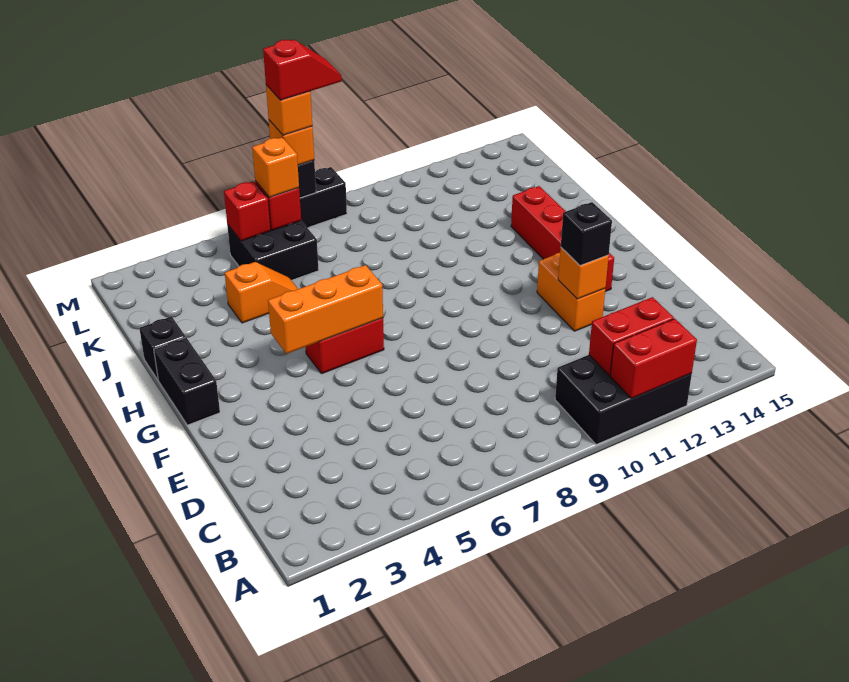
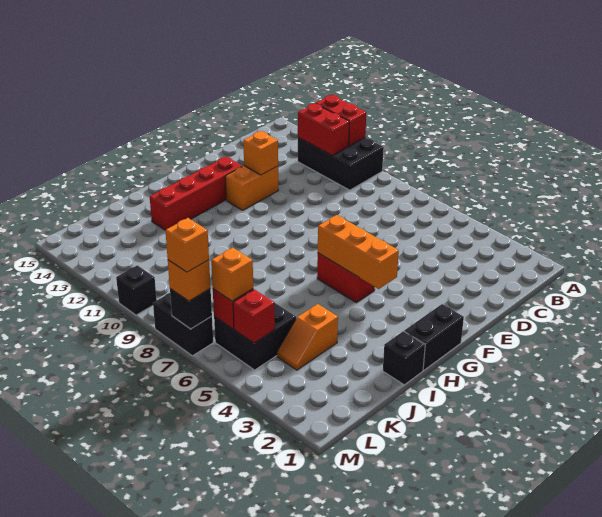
black brick E12 level 3 -> black brick M10 level 1
orange slope J4:J5 level 1 top 4 -> orange slope J4:K4 level 1 top J
red slope M7:M8 level 5 top 7 -> none

